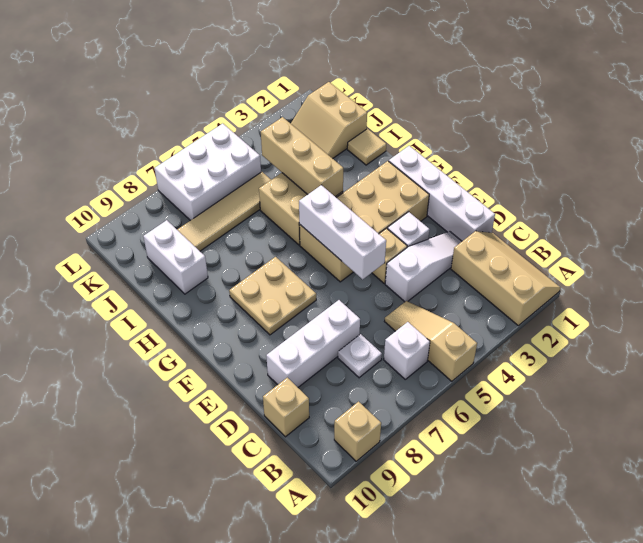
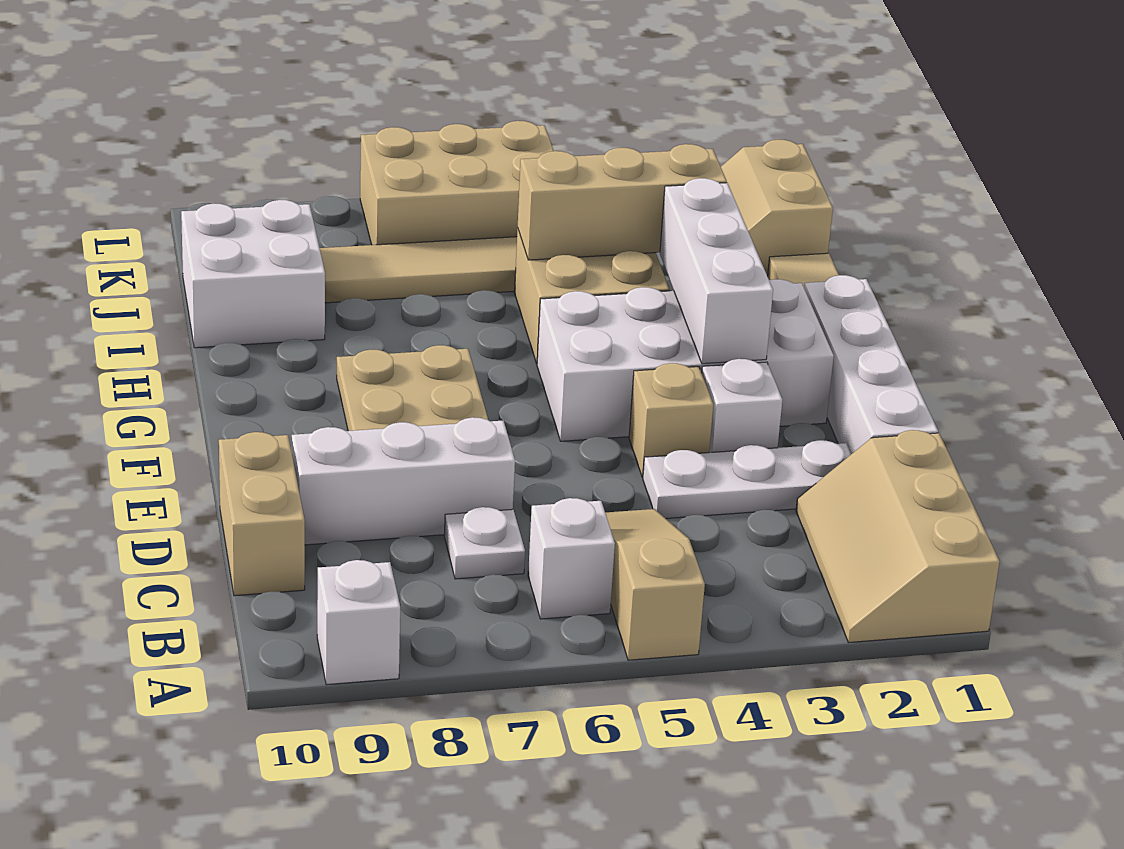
tan slope A1:C2 level 1 top 2 -> tan slope A1:C2 level 1 top 1
tan brick A9 level 1 -> white brick A9 level 1
tan brick C10 level 1 -> tan brick C10:D10 level 1
white slope D2:D4 level 1 top 4 -> white plate D2:D4 level 1
white brick E5:G5 level 2 -> white brick F3:H3 level 2
tan brick F2:G5 level 1 -> white brick F2:G5 level 1
tan brick H4:J4 level 2 -> tan brick I3:I5 level 2
white brick I9:J9 level 1 -> white brick I9:J10 level 1
white brick K5:L7 level 1 -> tan brick K5:L7 level 1

